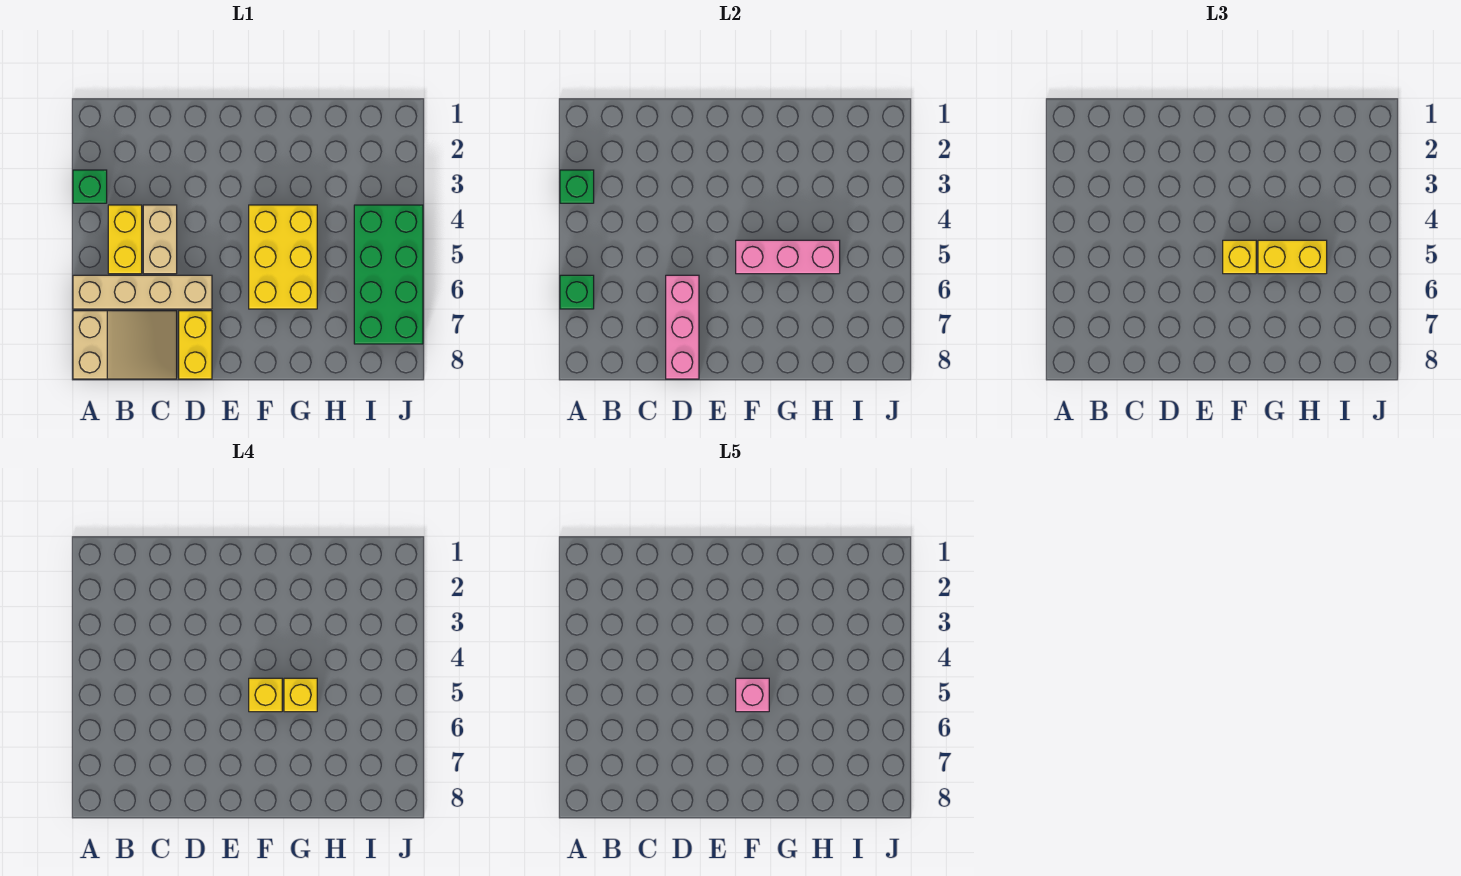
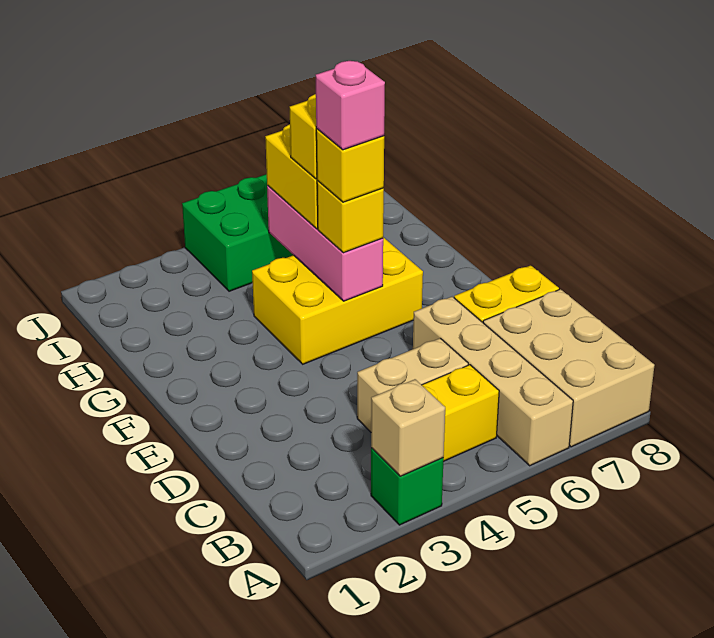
green brick A3 level 2 -> tan brick A3 level 2
green brick A6 level 2 -> none
tan slope A7:C8 level 1 top A -> tan brick A7:C8 level 1
pink brick D6:D8 level 2 -> none

